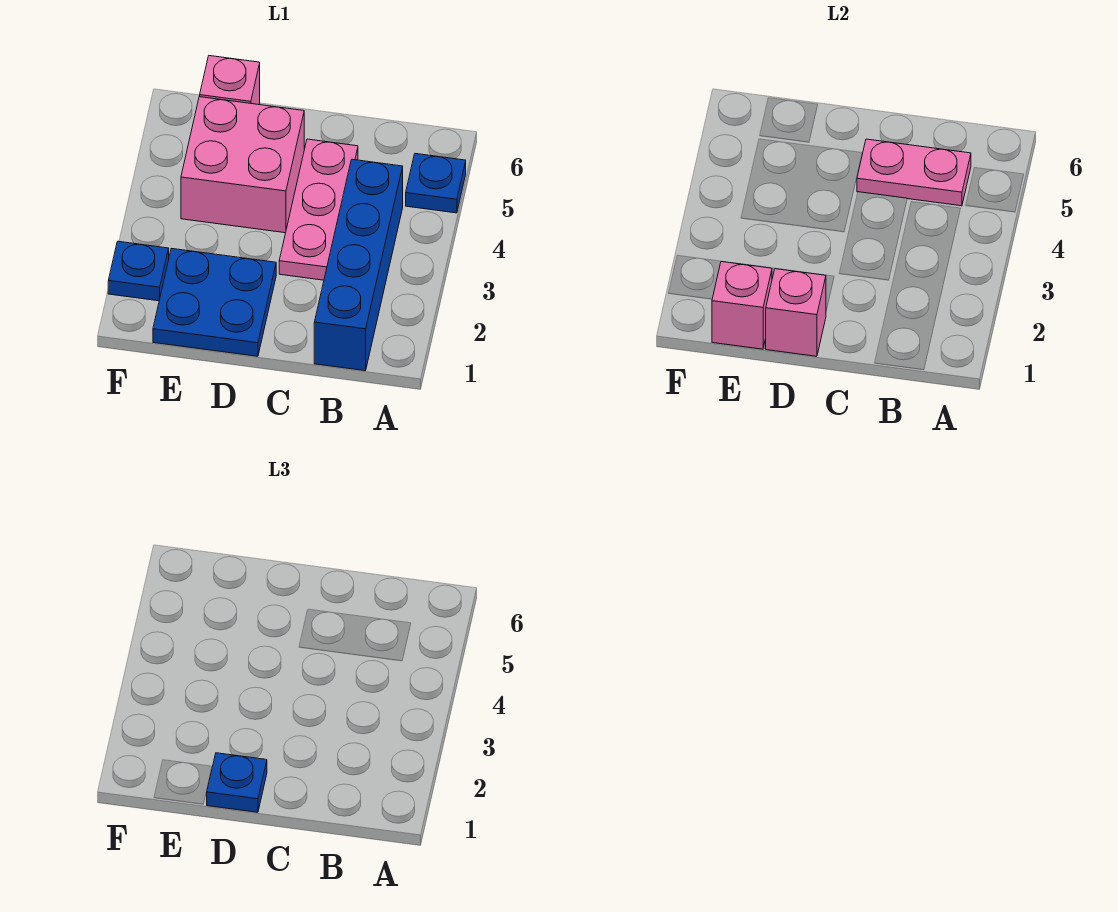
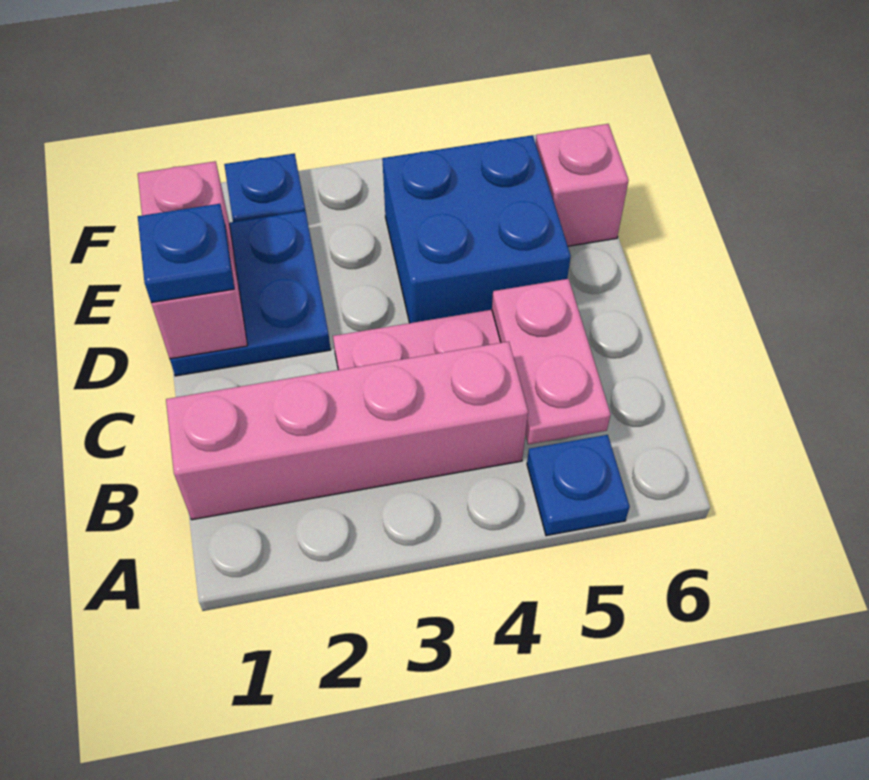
blue brick B1:B4 level 1 -> pink brick B1:B4 level 1
pink brick D4:E5 level 1 -> blue brick D4:E5 level 1

